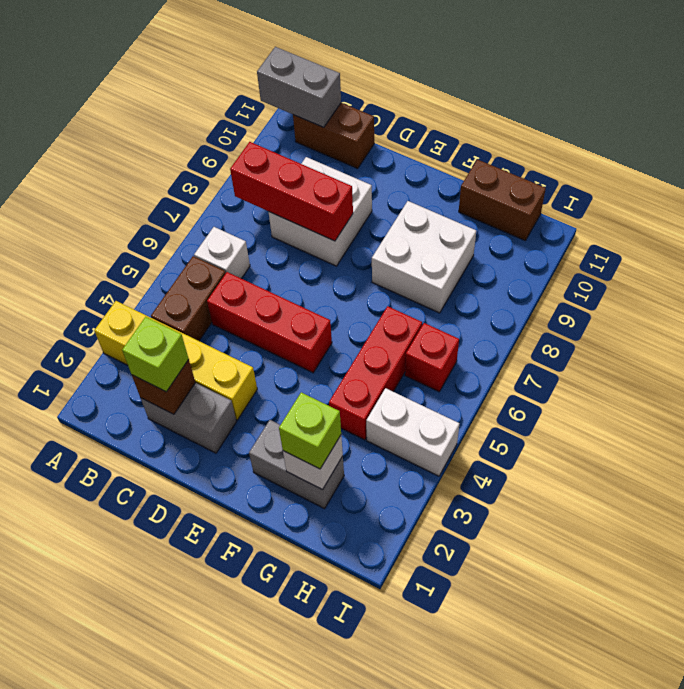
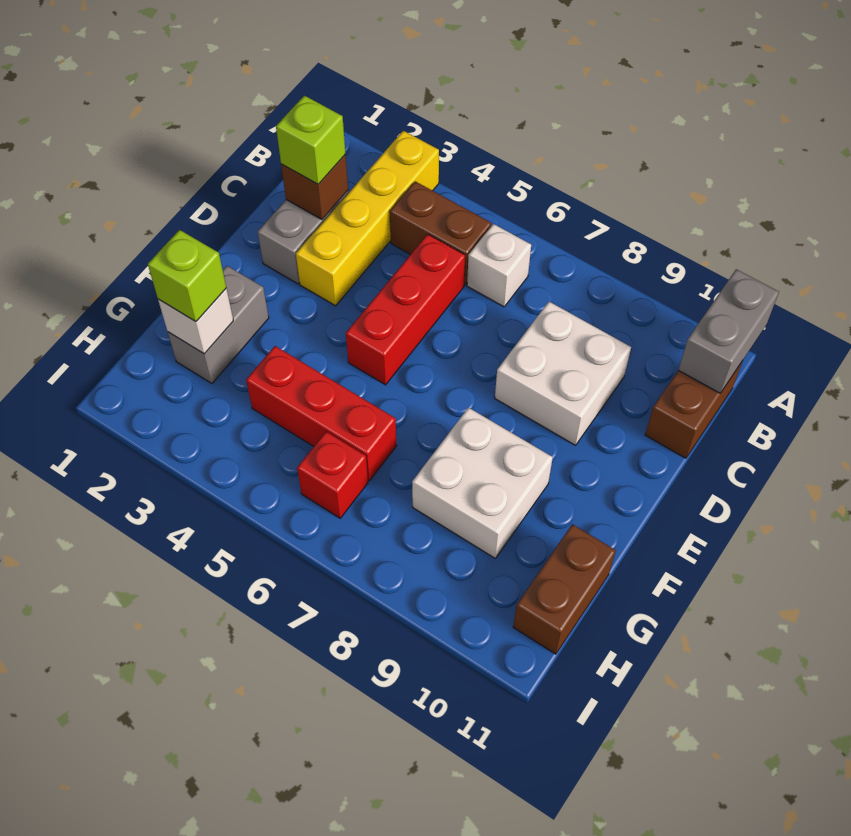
red brick B8:D8 level 2 -> none
white brick H4:I4 level 1 -> none

